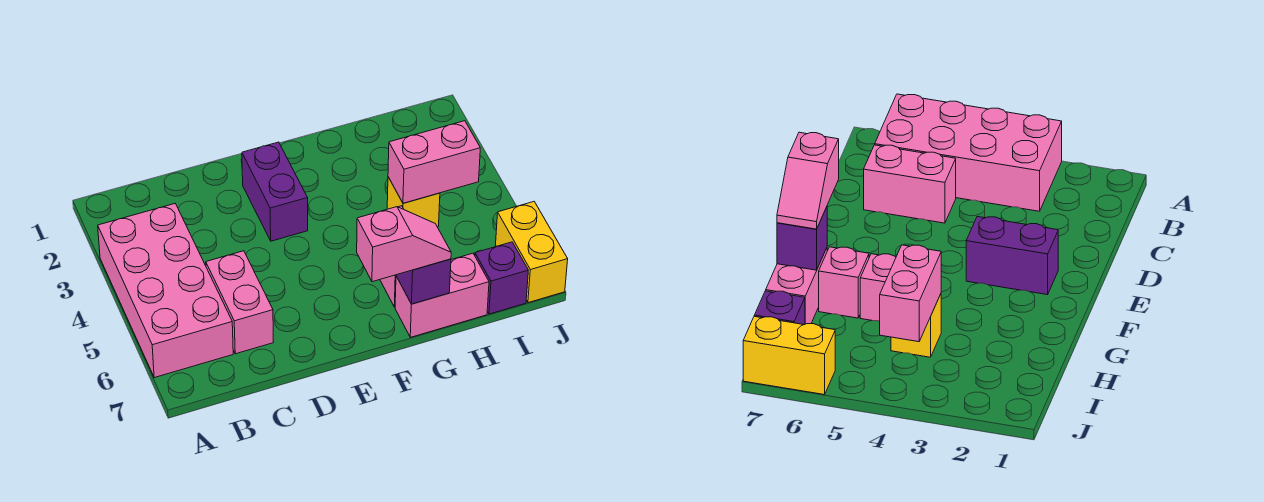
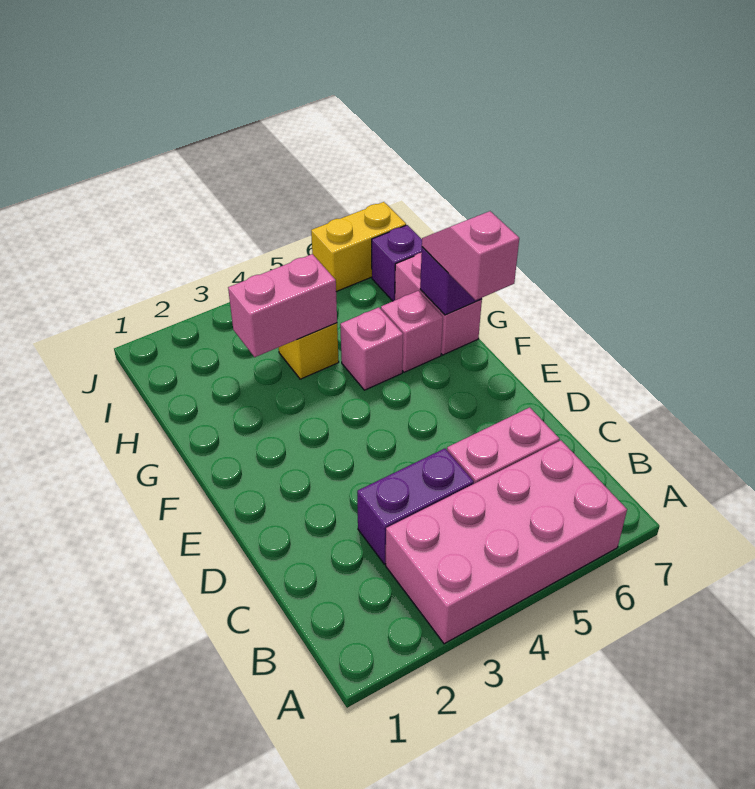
purple brick E2:E3 level 1 -> purple brick C3:C4 level 1
pink brick H4:I4 level 2 -> pink brick H3:H4 level 2

